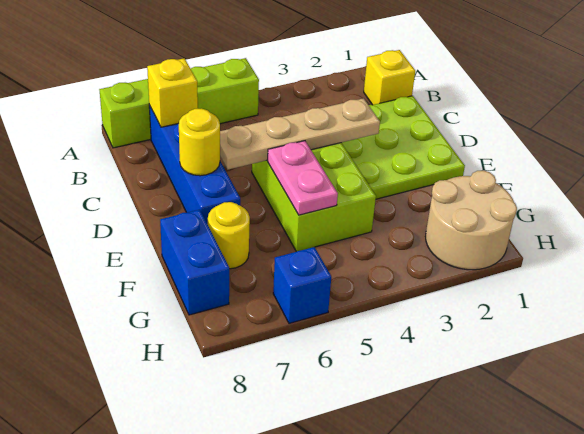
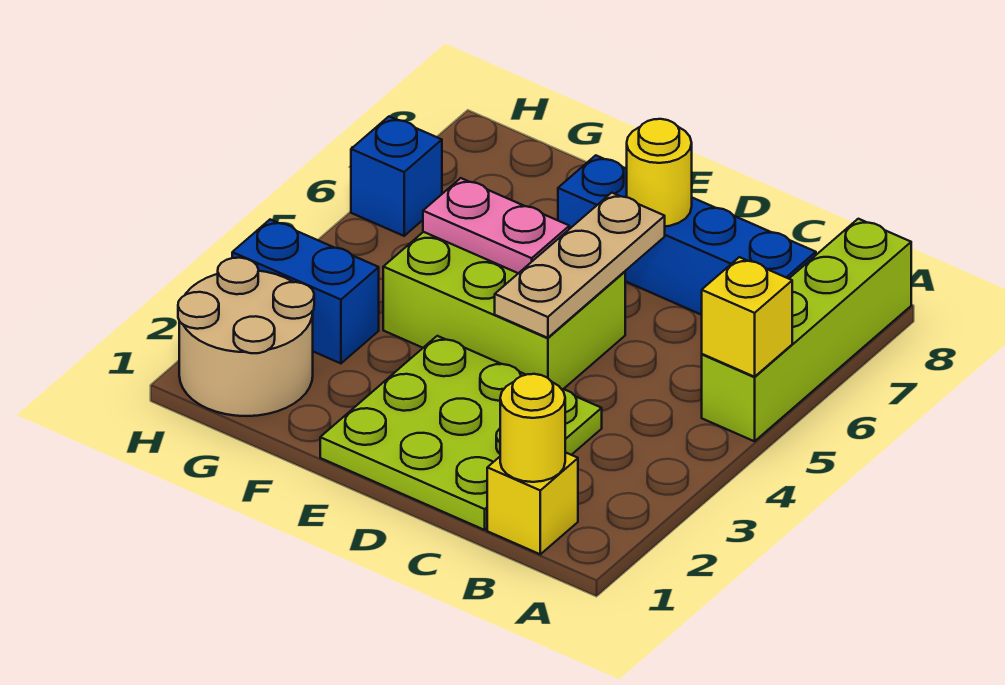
yellow brick B7 level 2 -> yellow brick A5 level 2
tan plate D3:D6 level 2 -> tan plate D4:D6 level 2
yellow round brick F7 level 1 -> yellow round brick B1 level 2
blue brick F8:G8 level 1 -> blue brick G3:H3 level 1

